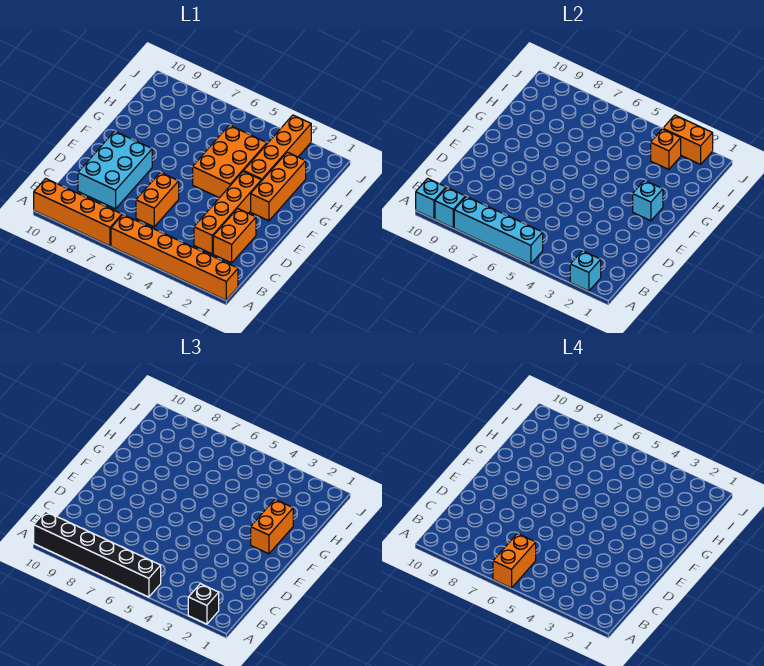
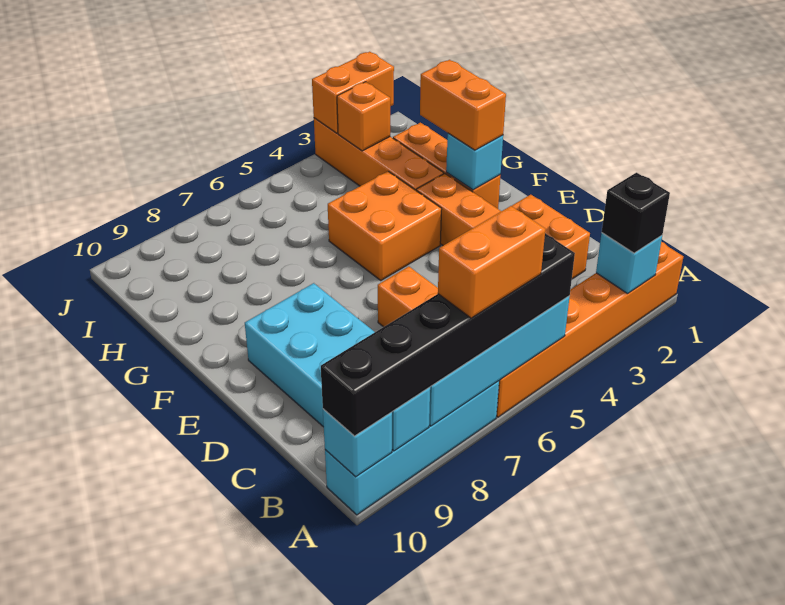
orange brick A6:B6 level 4 -> orange brick A6:A7 level 4
orange brick A7:A10 level 1 -> cyan brick A7:A10 level 1
orange brick F4:H5 level 1 -> orange brick F4:G5 level 1

